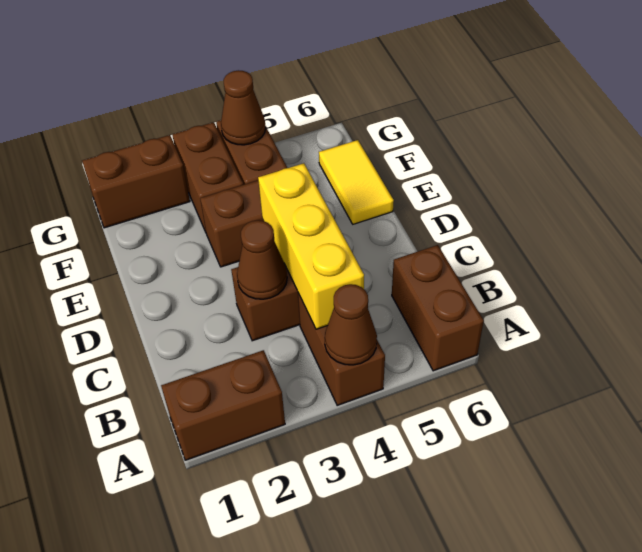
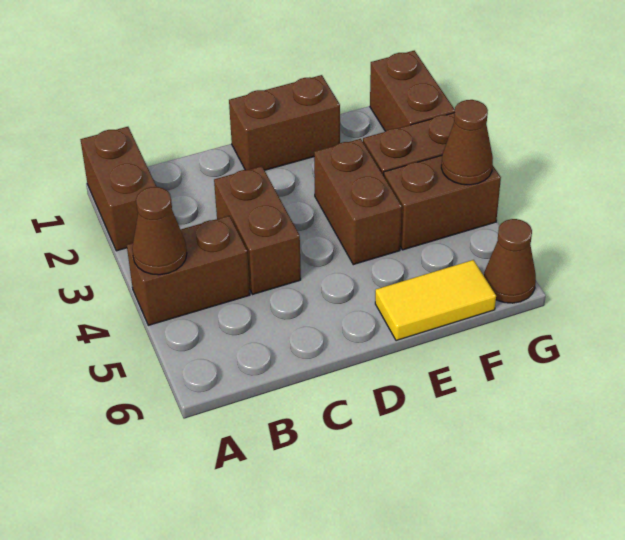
brown brick A6:B6 level 1 -> brown brick D1:E1 level 1
yellow brick B4:D4 level 2 -> none
brown cone C3 level 2 -> brown cone G6 level 1

